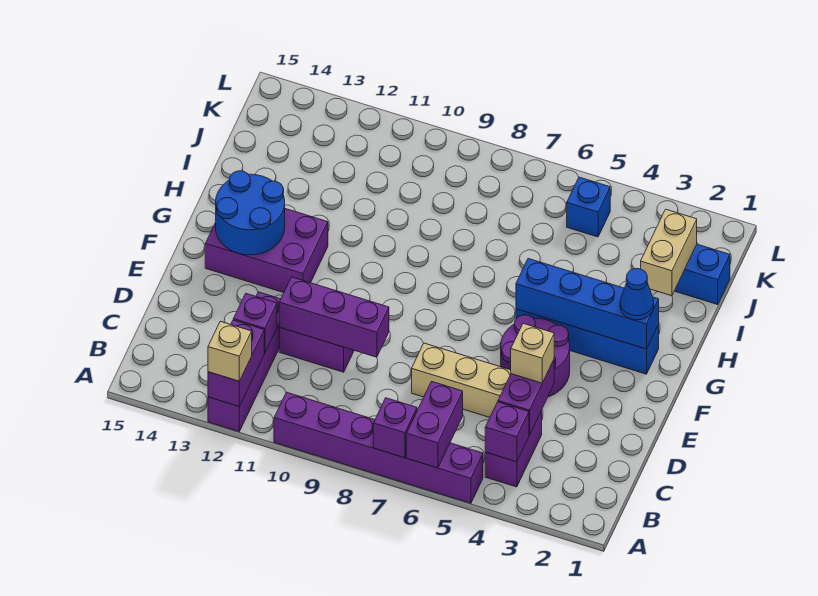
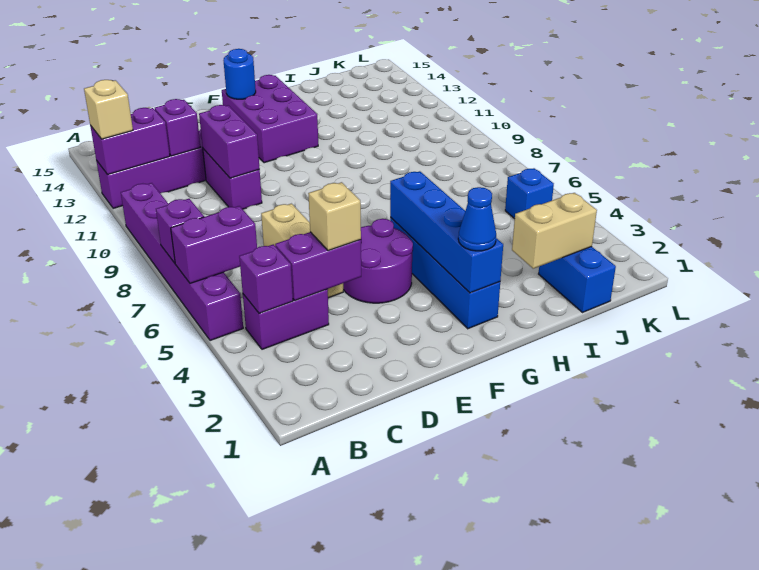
purple brick D9:D11 level 2 -> purple brick D10:D11 level 2
blue round brick F13:G14 level 2 -> blue round brick F14 level 2

